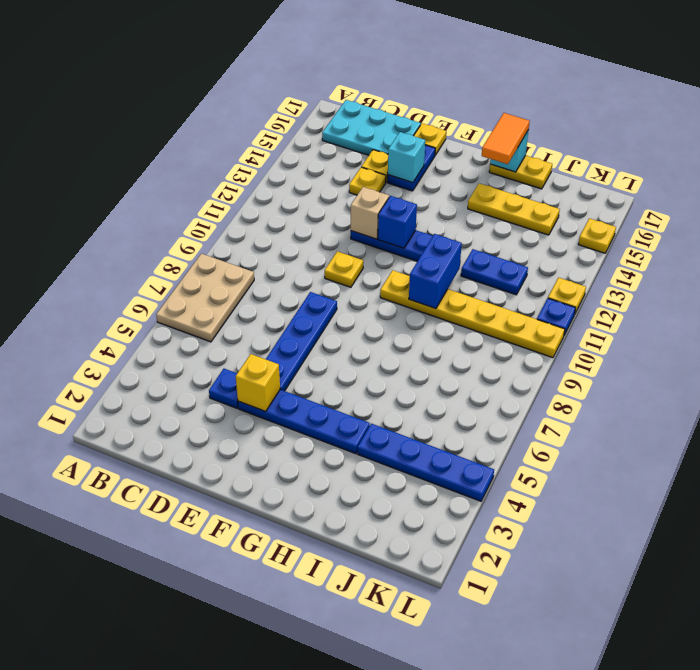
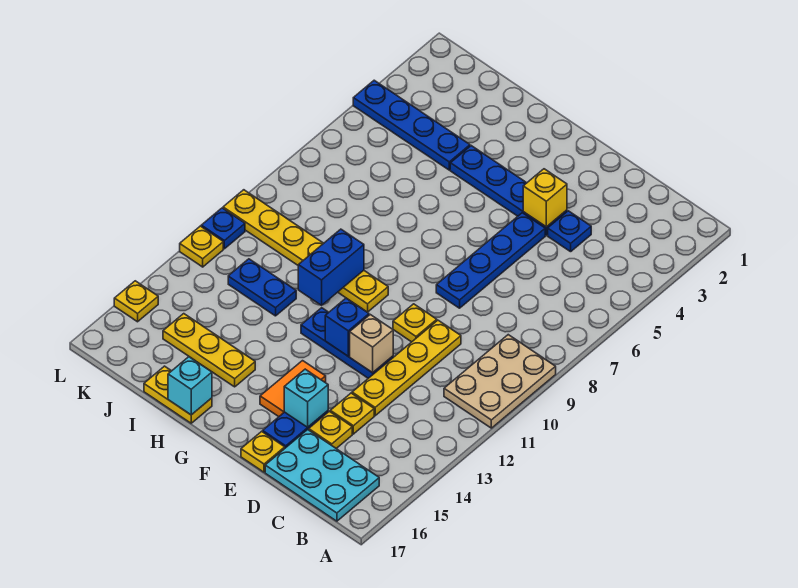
tan plate A6:B8 level 1 -> tan plate A9:B11 level 1
none -> yellow plate D10:D13 level 1
orange tile H16:H17 level 3 -> orange tile F14:F15 level 1

